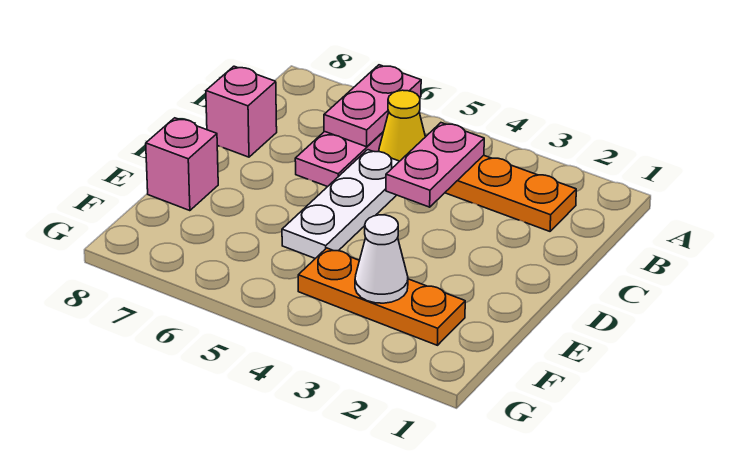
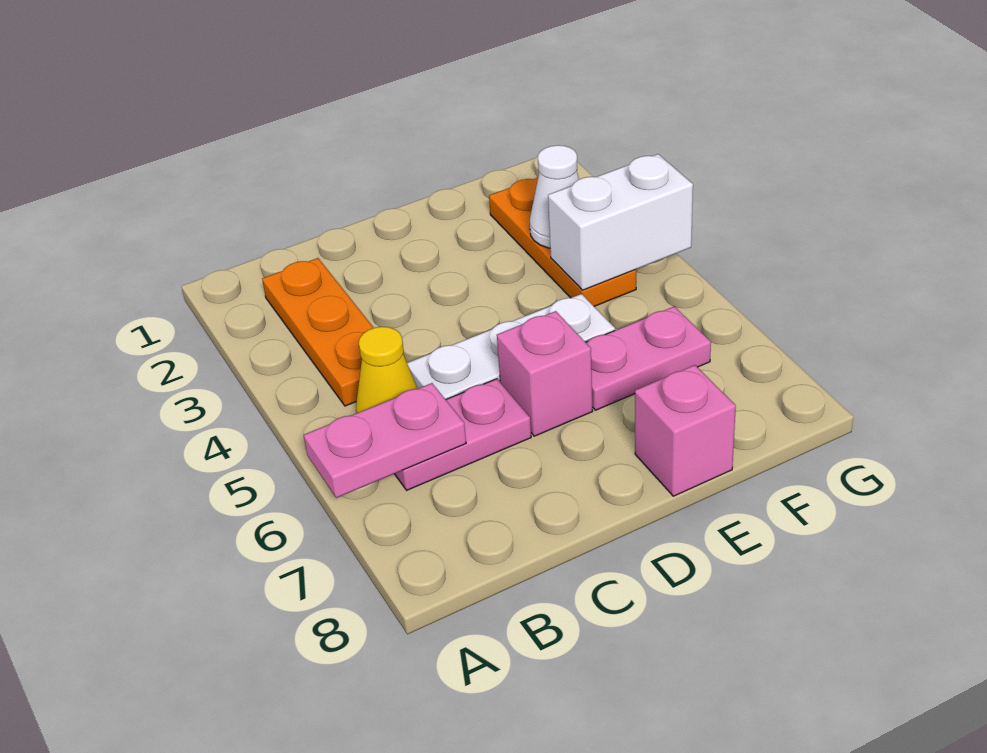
pink plate B4:C4 level 2 -> pink plate E6:F6 level 1
pink brick C8 level 1 -> pink brick D6 level 1
none -> white brick F4:G4 level 2

